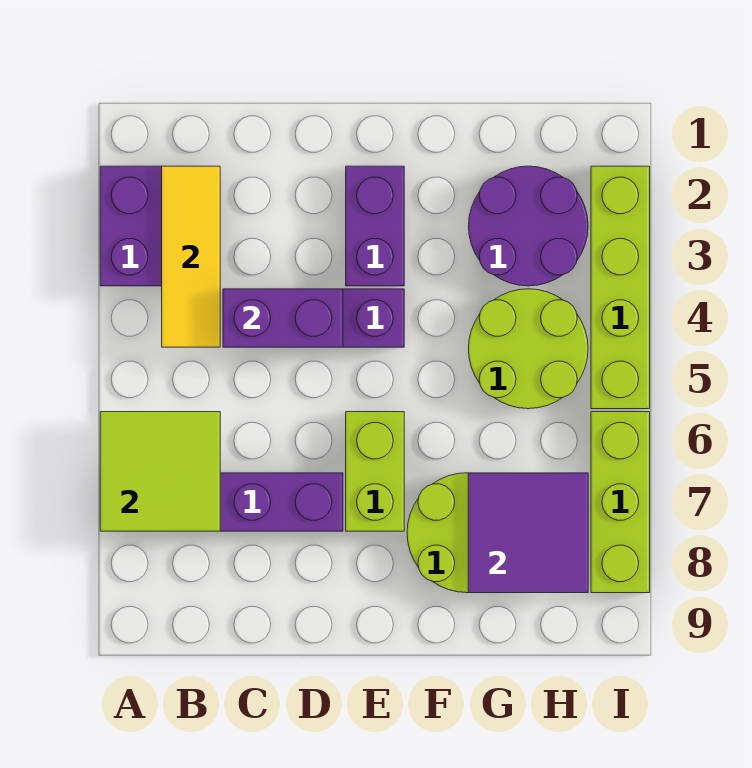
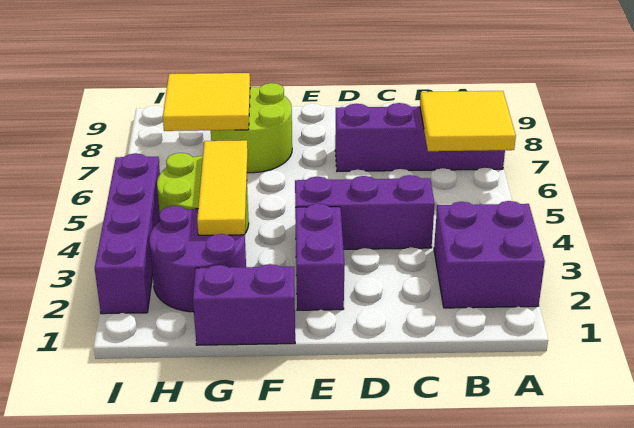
lime tile A6:B7 level 2 -> yellow tile A6:B7 level 2
yellow tile B2:B4 level 2 -> yellow tile G3:G5 level 2
purple brick C4:D4 level 2 -> purple brick F1:G1 level 1
lime brick E6:E7 level 1 -> none
purple tile G7:H8 level 2 -> yellow tile G7:H8 level 2
lime brick I2:I5 level 1 -> purple brick I2:I5 level 1
lime brick I6:I8 level 1 -> none

